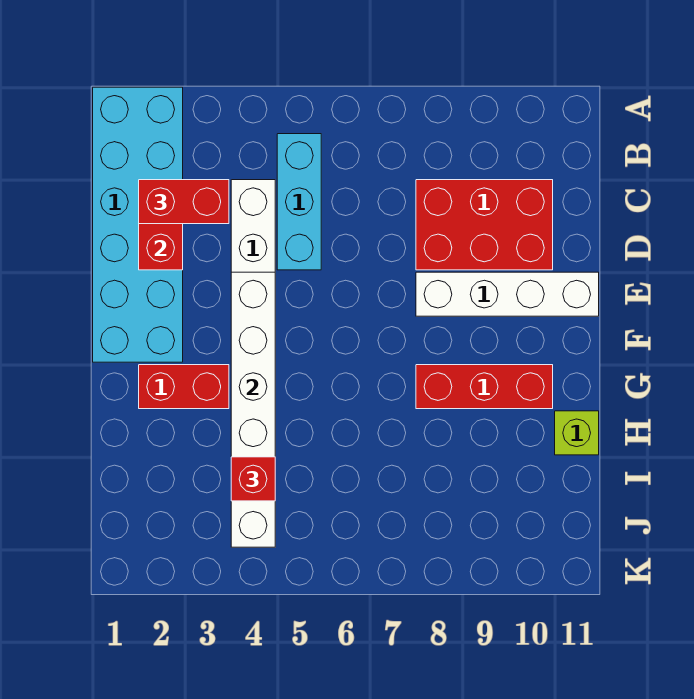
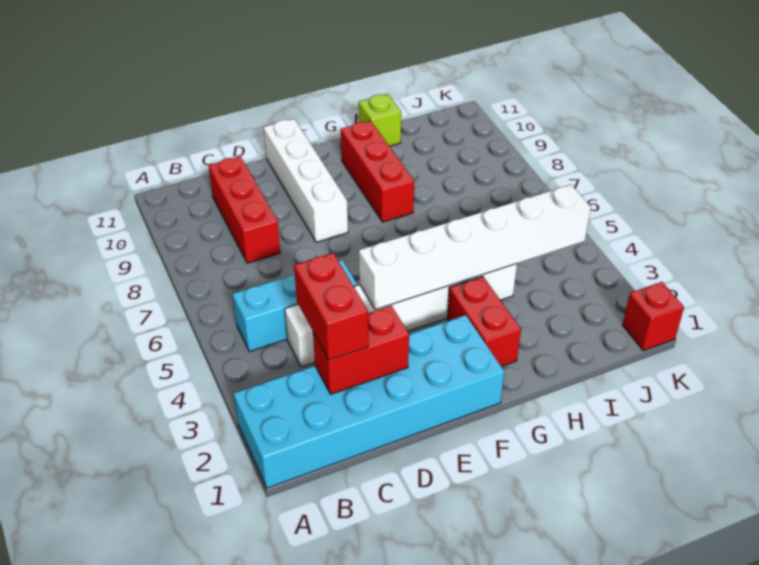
red brick C8:D10 level 1 -> red brick C8:C10 level 1
red brick I4 level 3 -> red brick K1 level 1

